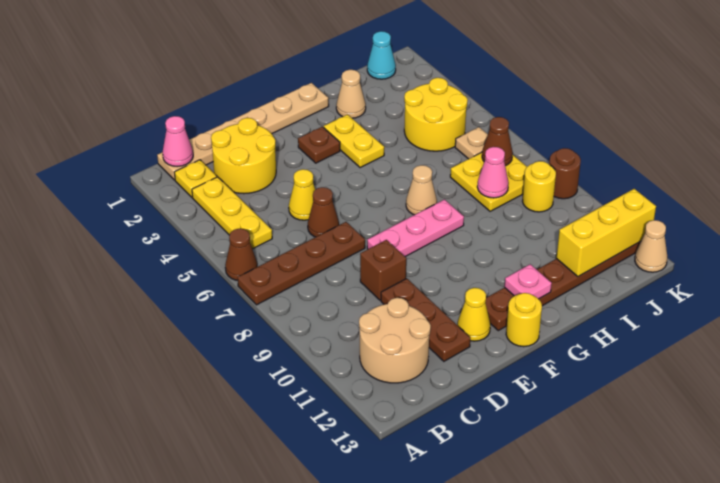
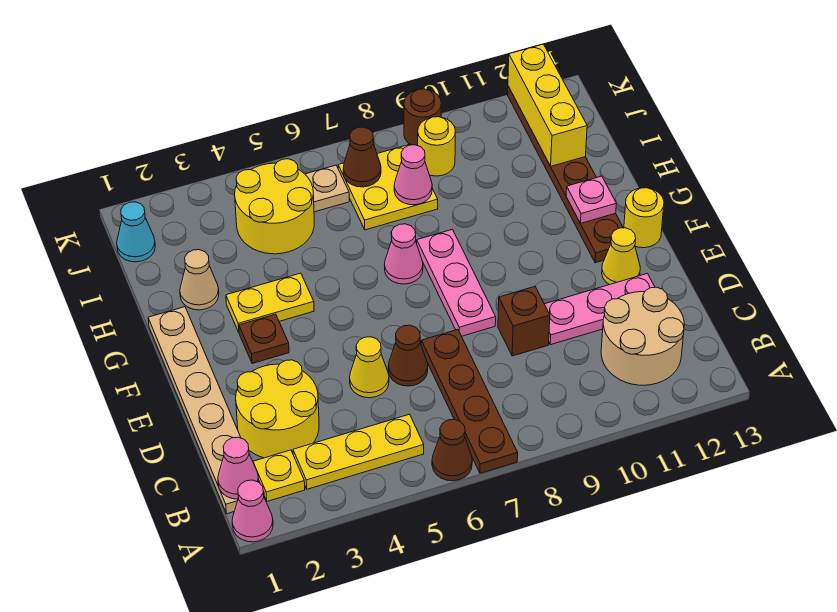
none -> pink cone A1 level 1
brown plate D10:D12 level 1 -> pink plate D10:D12 level 1
tan cone G7 level 1 -> pink cone G7 level 1
tan cone K13 level 1 -> none

